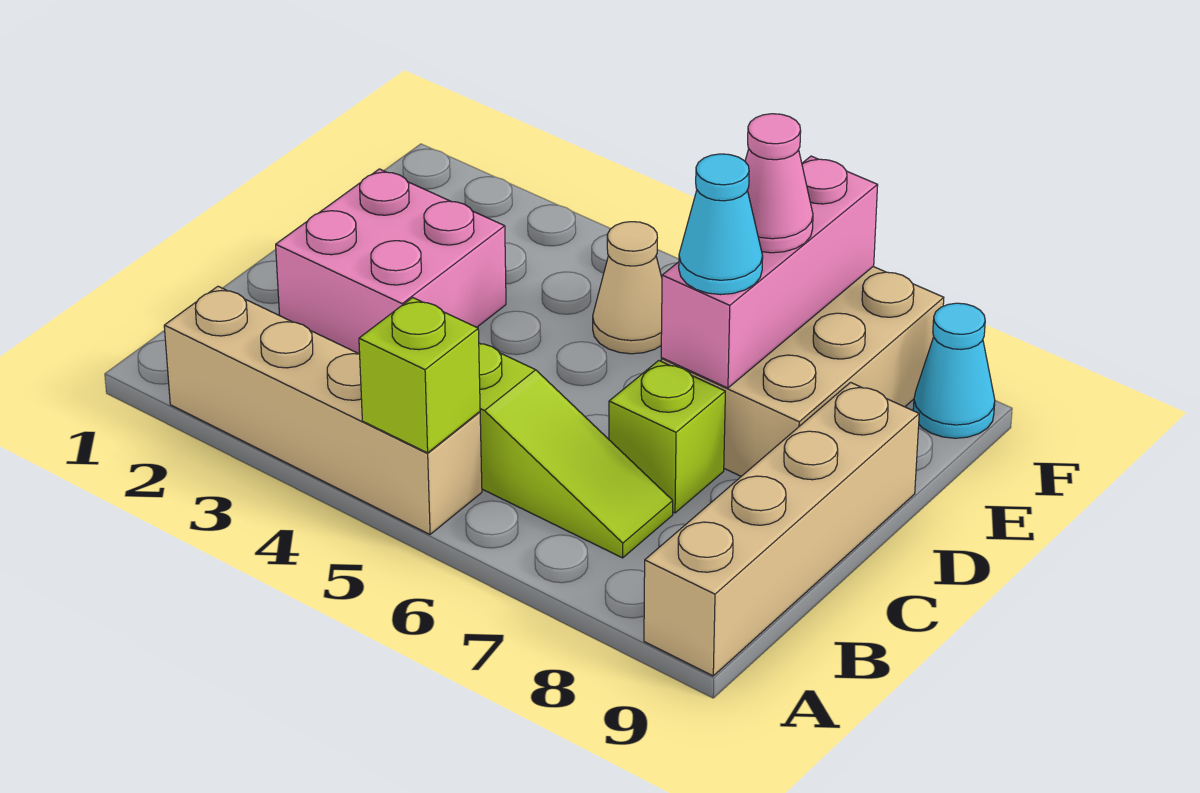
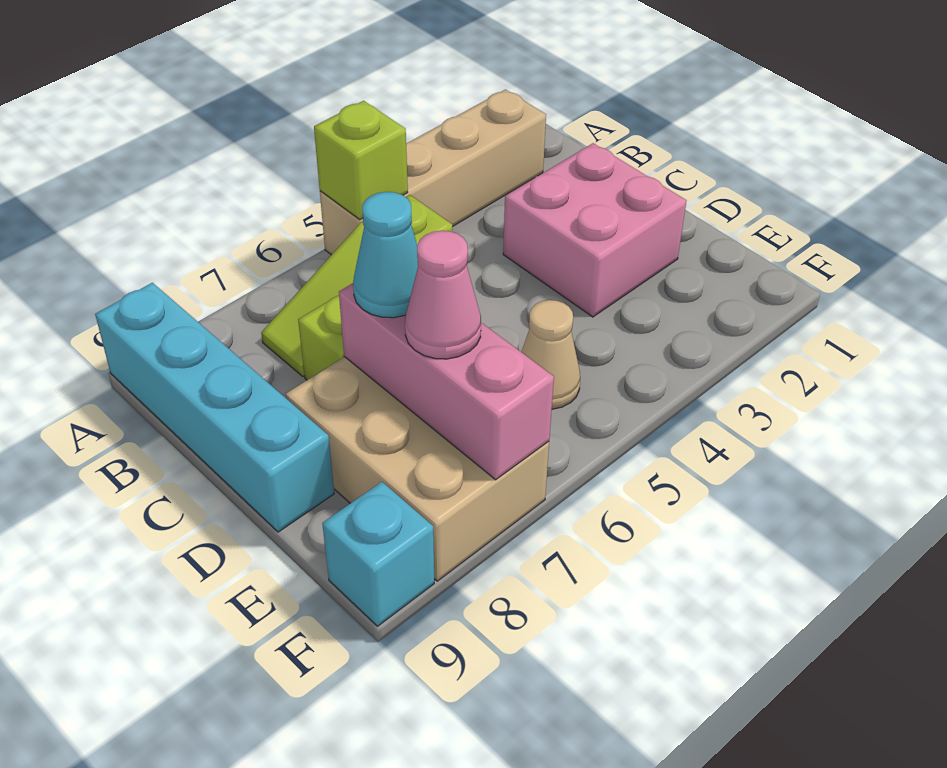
tan brick A9:D9 level 1 -> cyan brick A9:D9 level 1
cyan cone F9 level 1 -> cyan brick F9 level 1

